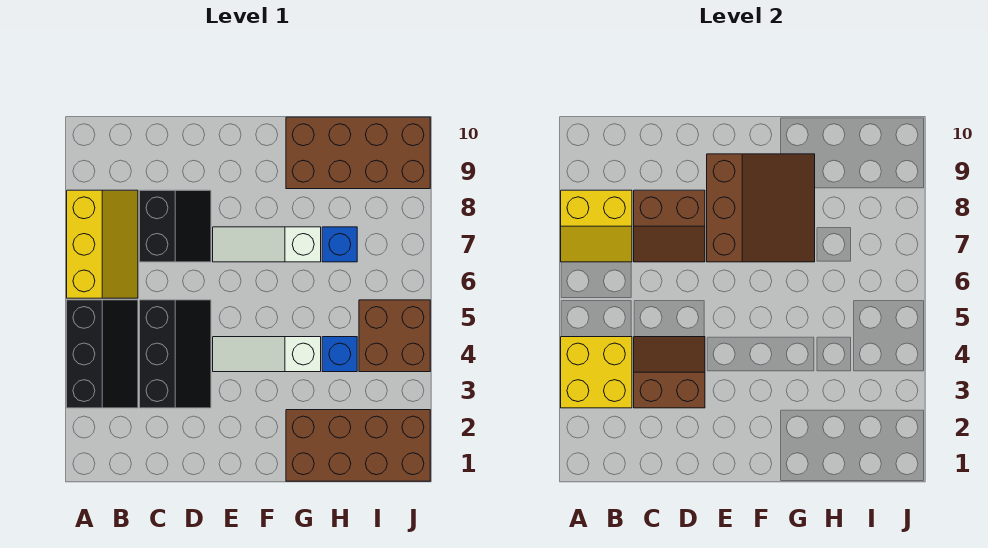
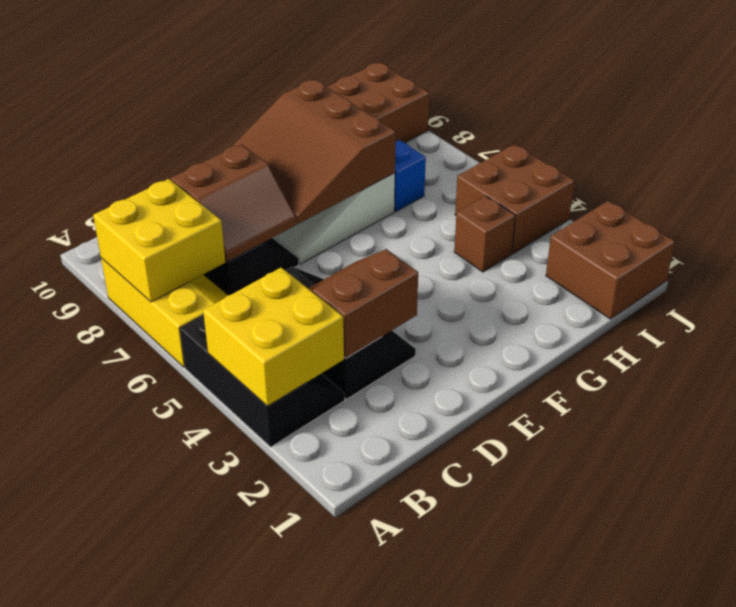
yellow slope A7:B8 level 2 top 8 -> yellow brick A7:B8 level 2
white slope E4:G4 level 1 top G -> none
brown slope E7:G9 level 2 top E -> brown slope E7:G9 level 2 top G
brown brick G1:J2 level 1 -> brown brick I1:J2 level 1
blue brick H4 level 1 -> brown brick H4 level 1

